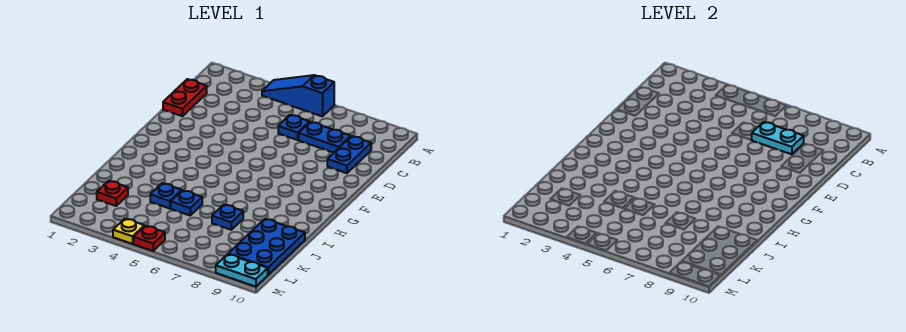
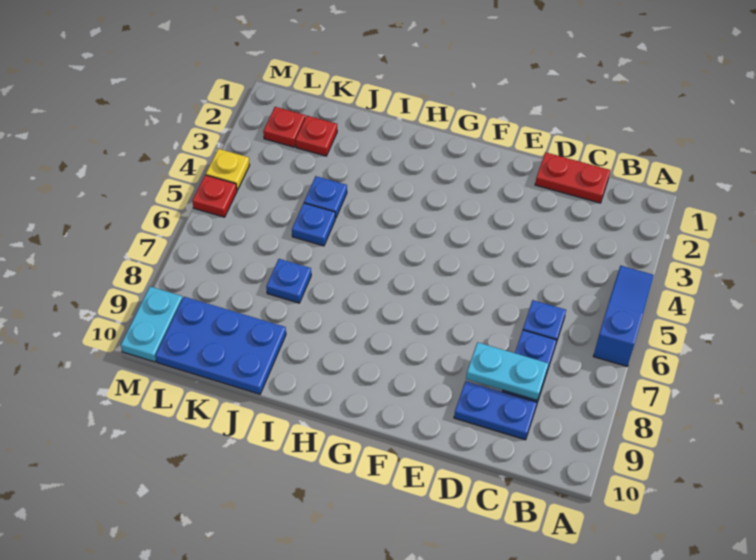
cyan plate C7:C8 level 2 -> cyan plate C8:D8 level 2
none -> red plate L2 level 1

